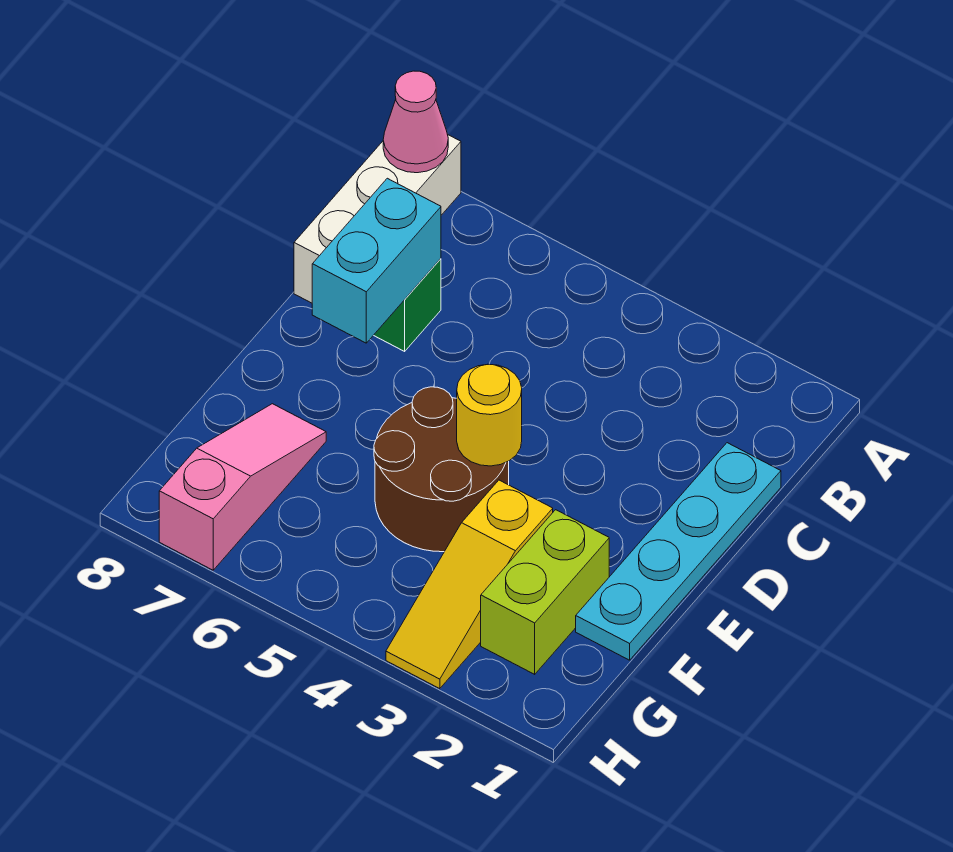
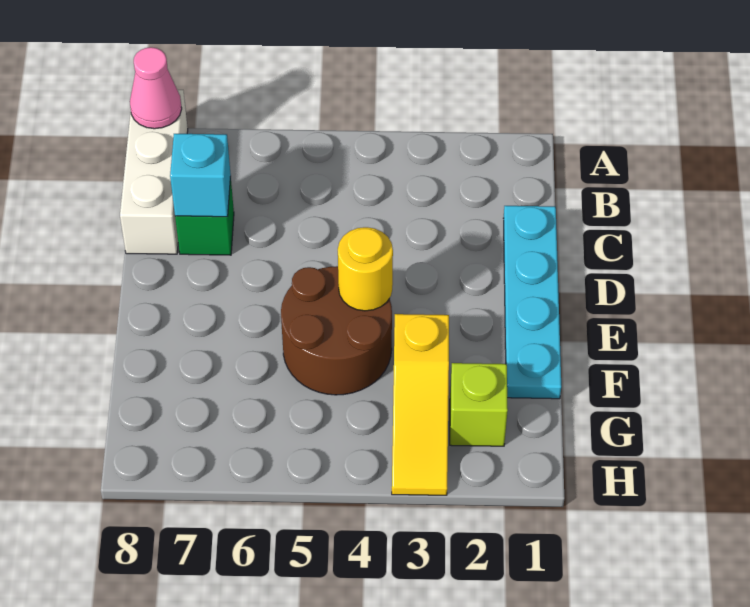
cyan brick C7:D7 level 2 -> cyan brick C7 level 2
lime brick F2:G2 level 1 -> lime brick G2 level 1
pink slope F7:H7 level 1 top H -> none

